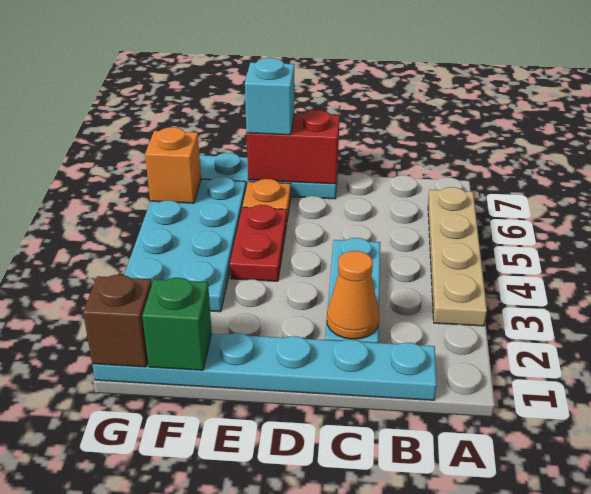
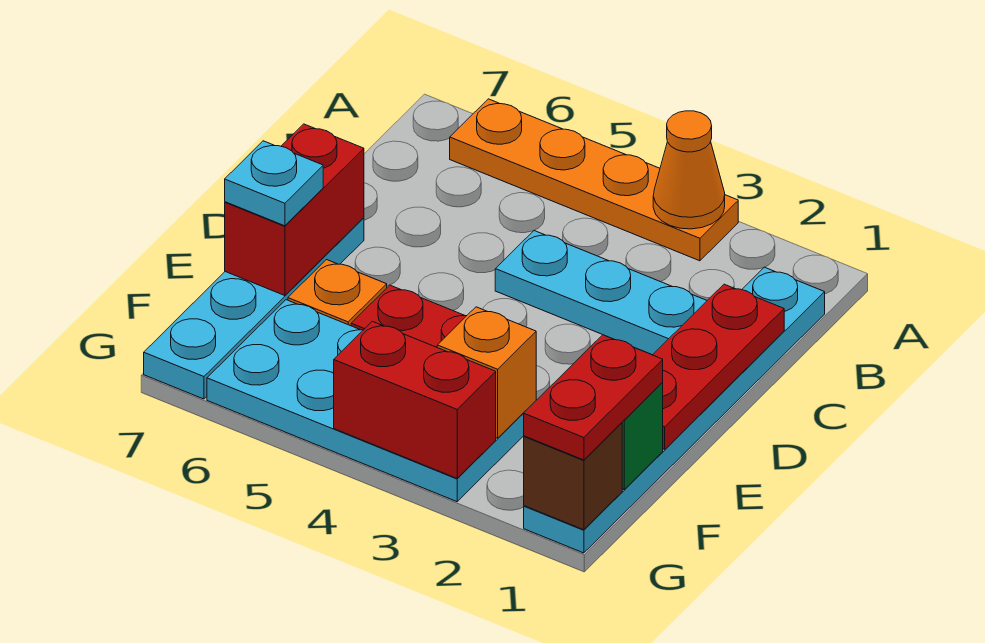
tan plate A3:A6 level 1 -> orange plate A3:A6 level 1
none -> red plate C1:E1 level 2
orange cone C2 level 2 -> orange cone A3 level 2
cyan brick E7 level 3 -> cyan plate E7 level 3
none -> red plate F1:G1 level 3
none -> red brick G3:G4 level 2
orange brick G6 level 2 -> orange brick F3 level 2

